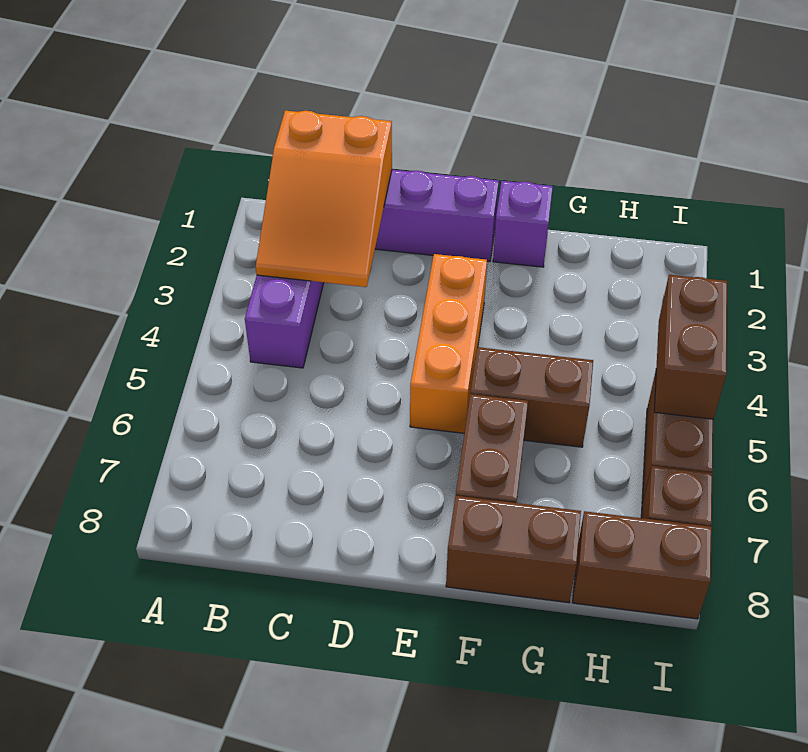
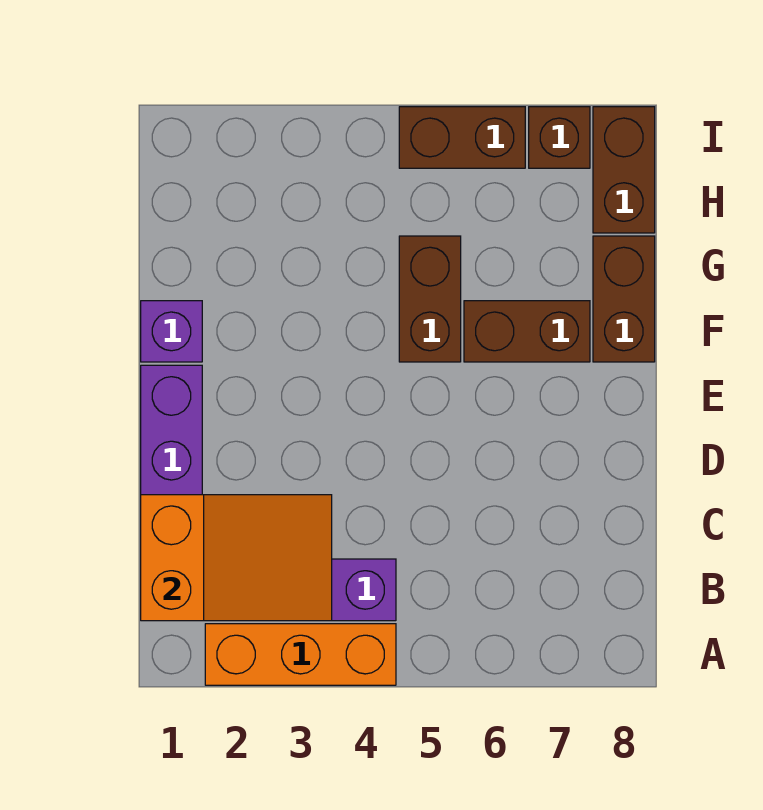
orange brick E3:E5 level 1 -> orange brick A2:A4 level 1
brown brick I4:I5 level 2 -> none

